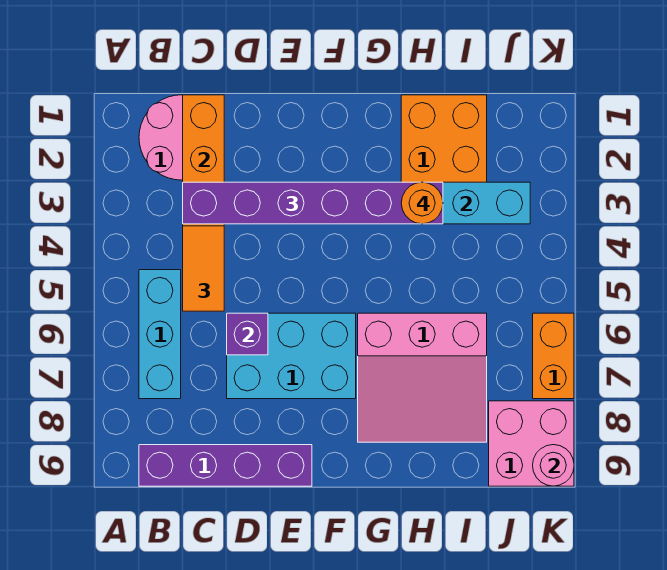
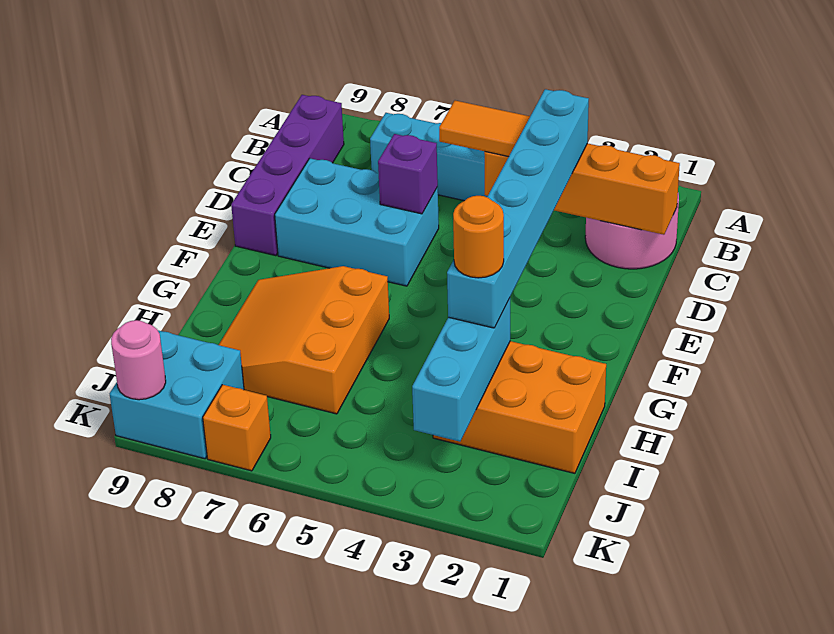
purple brick C3:H3 level 3 -> cyan brick C3:H3 level 3
cyan brick D6:F7 level 1 -> cyan brick D6:E8 level 1
pink slope G6:I8 level 1 top 6 -> orange slope G6:I8 level 1 top 6
pink brick J8:K9 level 1 -> cyan brick J8:K9 level 1
orange brick K6:K7 level 1 -> orange brick K7 level 1

